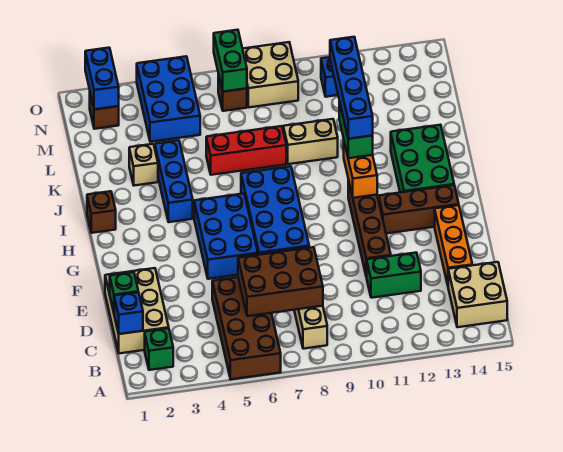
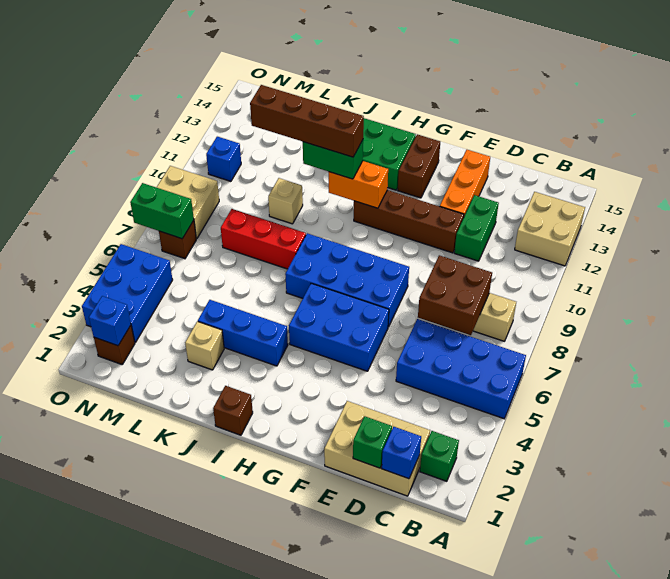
brown brick A5:D6 level 1 -> blue brick A5:D6 level 1
tan brick B14:C15 level 1 -> tan brick A12:B13 level 1
brown brick C6:D8 level 2 -> brown brick C7:D8 level 2
orange brick D14:F14 level 1 -> orange brick E12:E14 level 1
brown brick G12:G14 level 1 -> brown brick G13:G14 level 1
blue brick I11:L11 level 4 -> brown brick I11:L11 level 4
red brick K6:K8 level 1 -> red brick J8:L8 level 1
tan brick K9:K10 level 1 -> tan brick K10 level 1
blue brick M4:O5 level 1 -> blue brick N3:O5 level 1
blue brick N2:O2 level 2 -> blue brick N2 level 2

